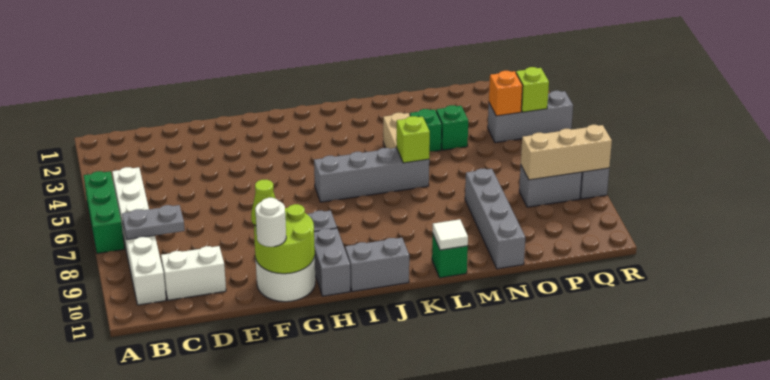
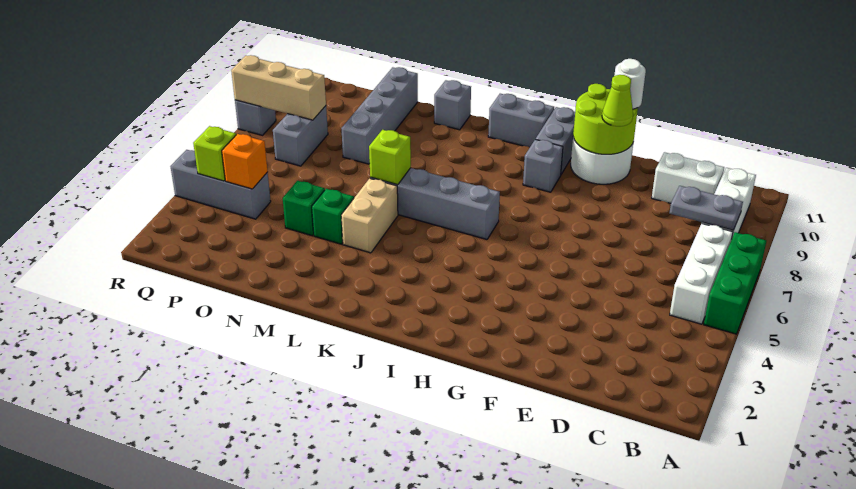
green brick L11 level 1 -> grey brick L11 level 1
white tile L11 level 2 -> none
grey brick P8:Q8 level 1 -> grey brick P7:P8 level 1

